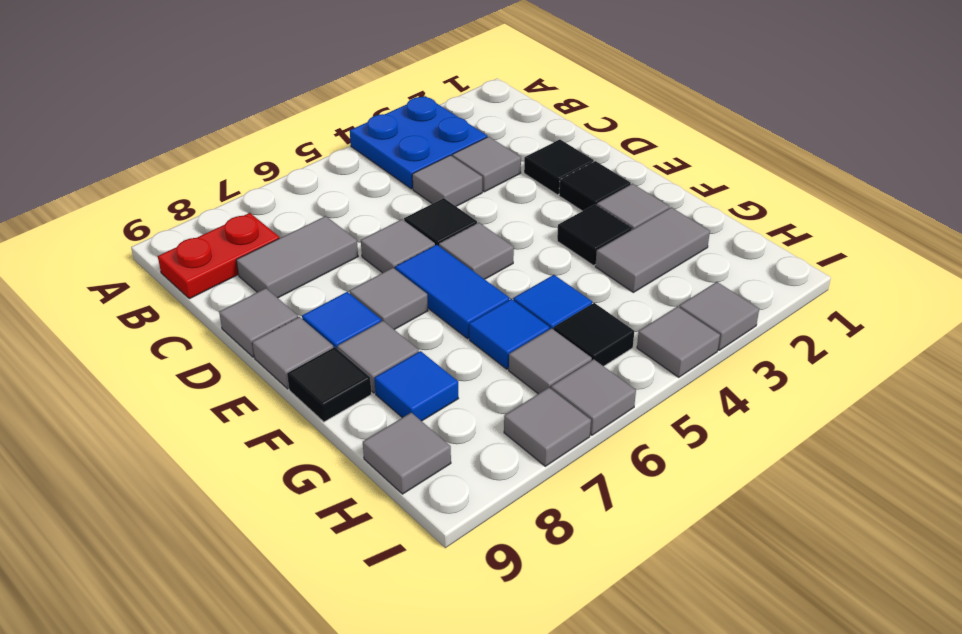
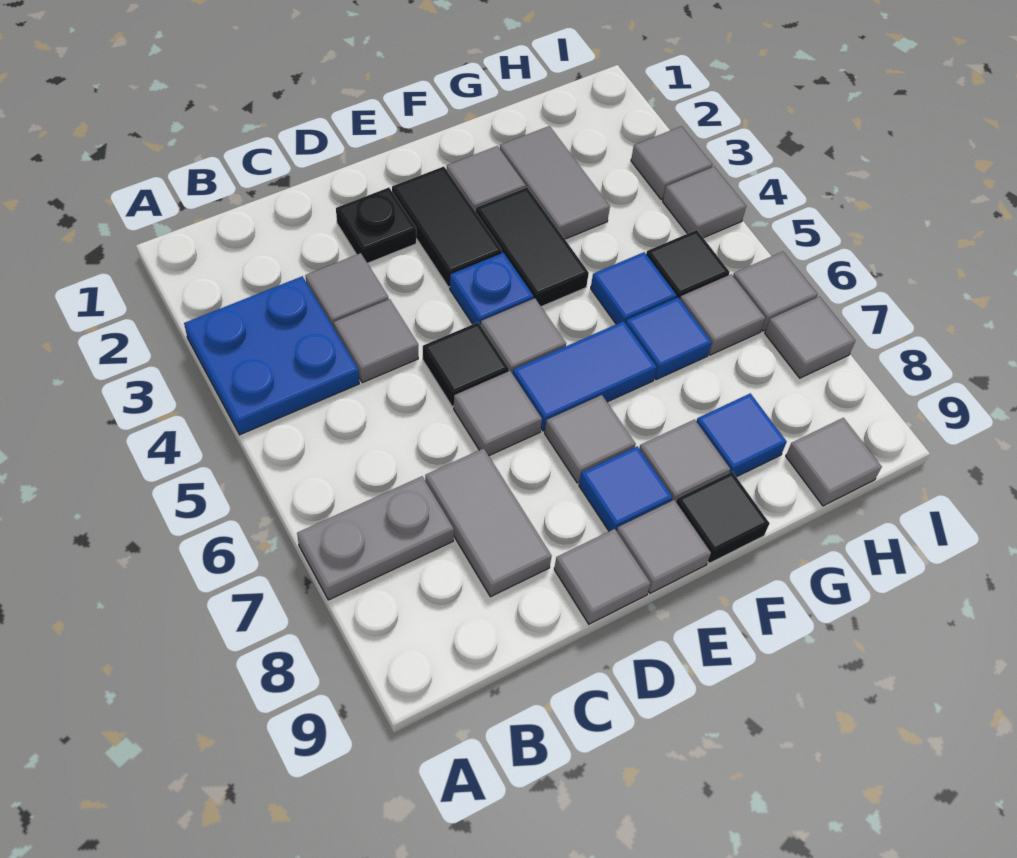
none -> grey plate A7:B7 level 1
red plate B8:B9 level 1 -> none
black tile D2 level 1 -> black plate D2 level 1
black tile E2 level 1 -> black tile E2:E3 level 1
none -> blue plate E4 level 1
black tile F3 level 1 -> black tile F3:F4 level 1

